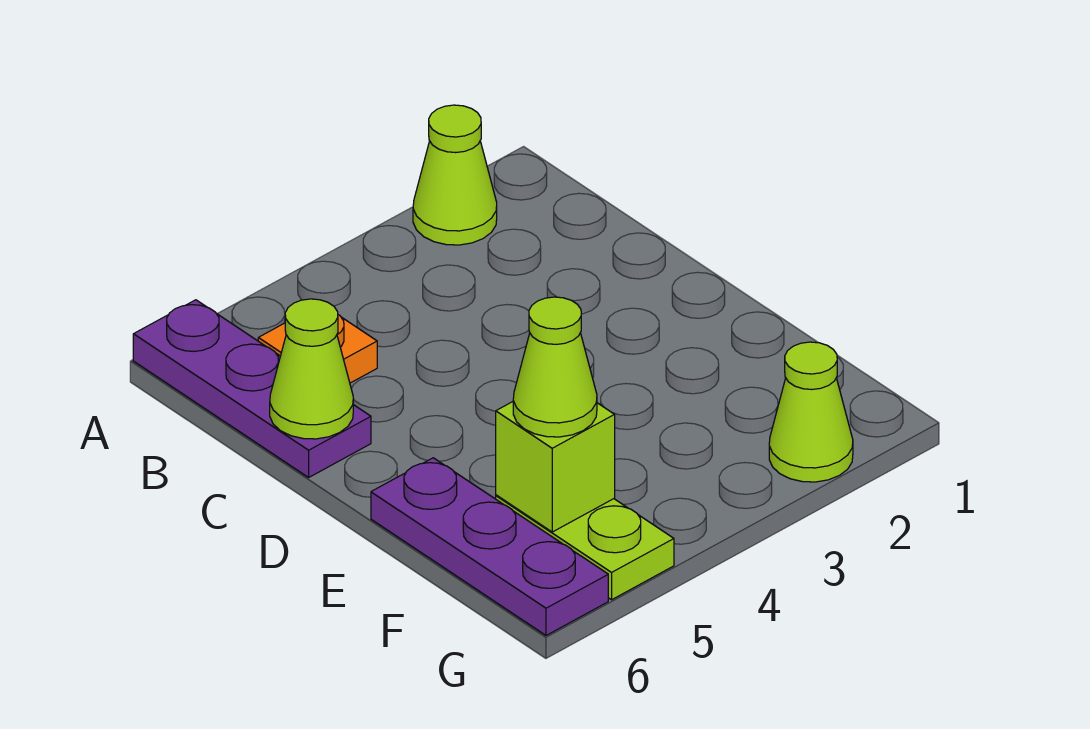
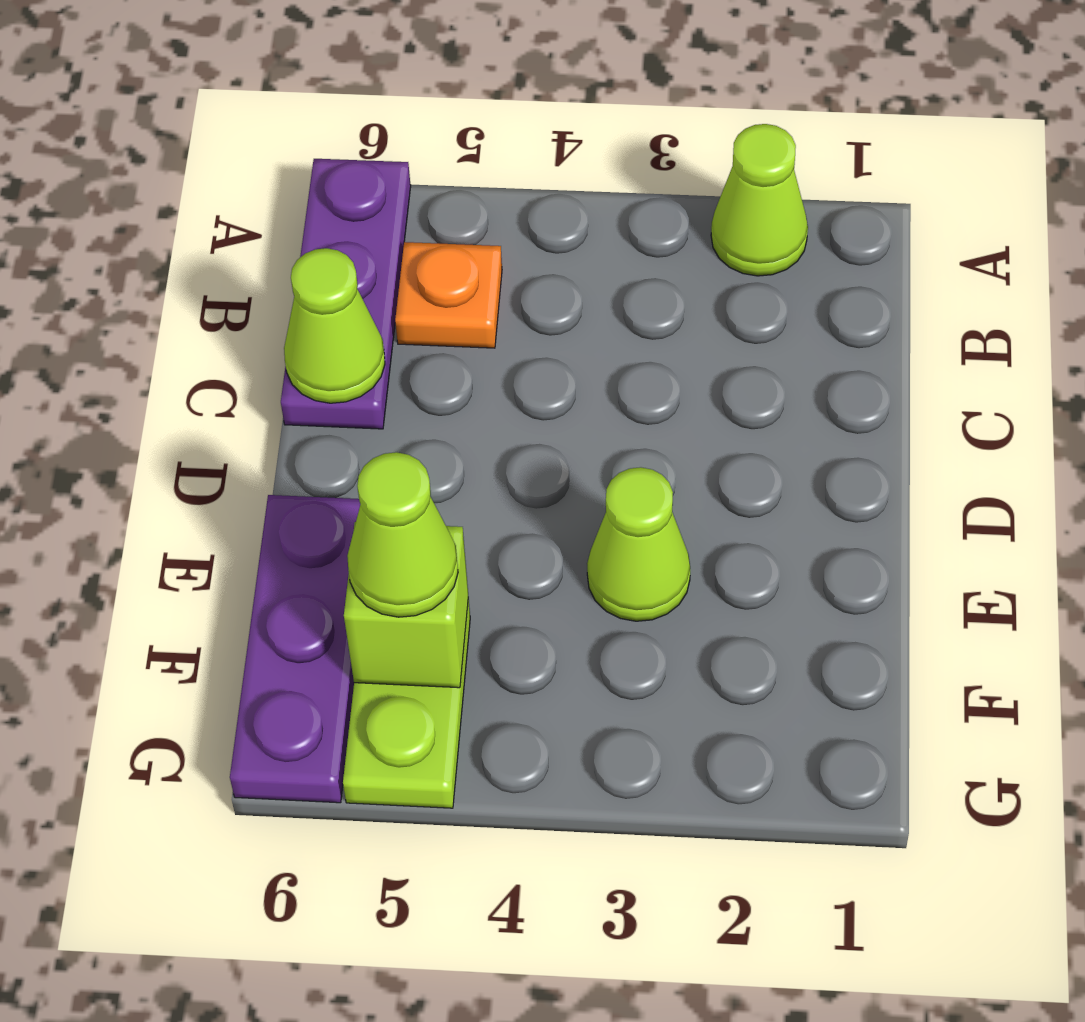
lime cone G2 level 1 -> lime cone E3 level 1

